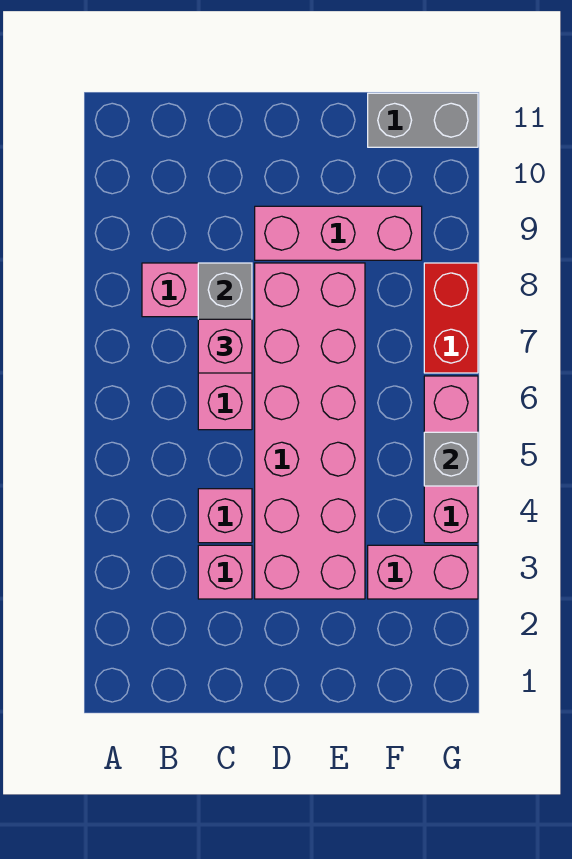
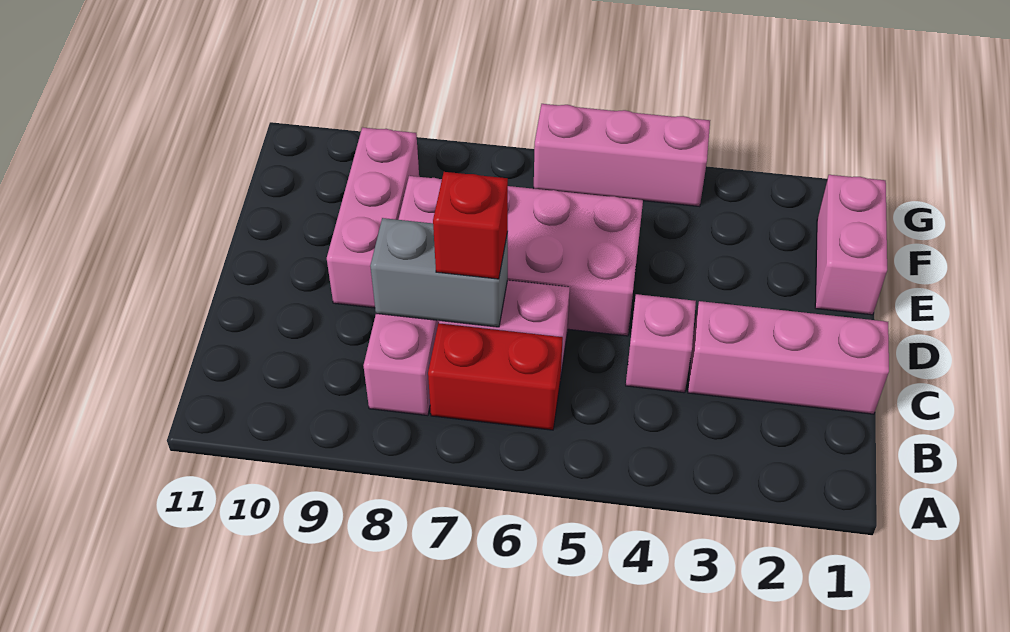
pink brick C3 level 1 -> pink brick C1:C3 level 1
pink brick C7 level 3 -> red brick C7 level 3
pink brick D3:E8 level 1 -> pink brick D5:E8 level 1
pink brick F3:G3 level 1 -> pink brick E1:F1 level 1
grey brick F11:G11 level 1 -> none
grey brick G5 level 2 -> none
red brick G7:G8 level 1 -> red brick B6:B7 level 1

